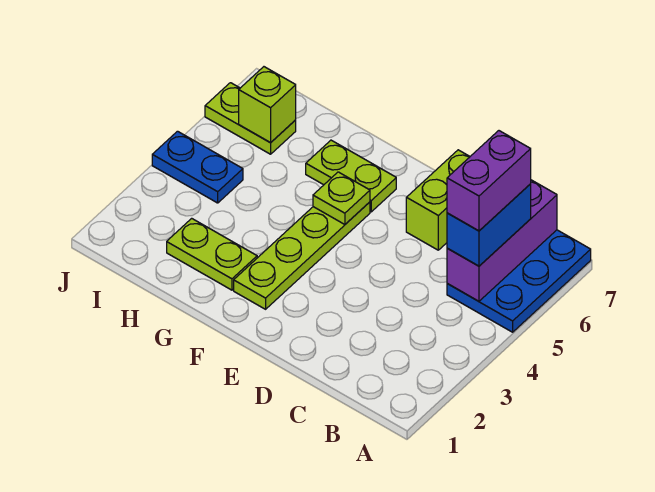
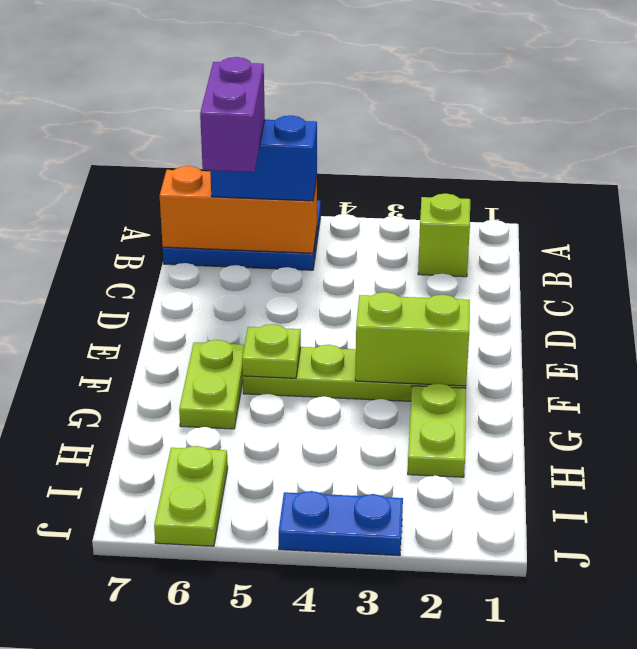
purple brick B5:B7 level 2 -> orange brick B5:B7 level 2
purple brick B5:B6 level 4 -> purple brick B6:C6 level 4
lime brick D6:D7 level 1 -> lime brick F2:F3 level 2
blue plate I4:J4 level 1 -> blue plate J3:J4 level 1
lime brick I6 level 2 -> lime brick B2 level 1

